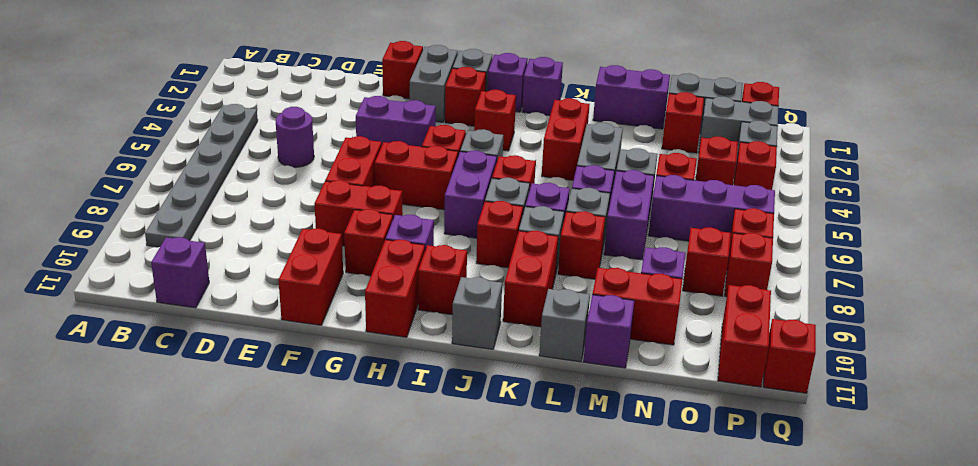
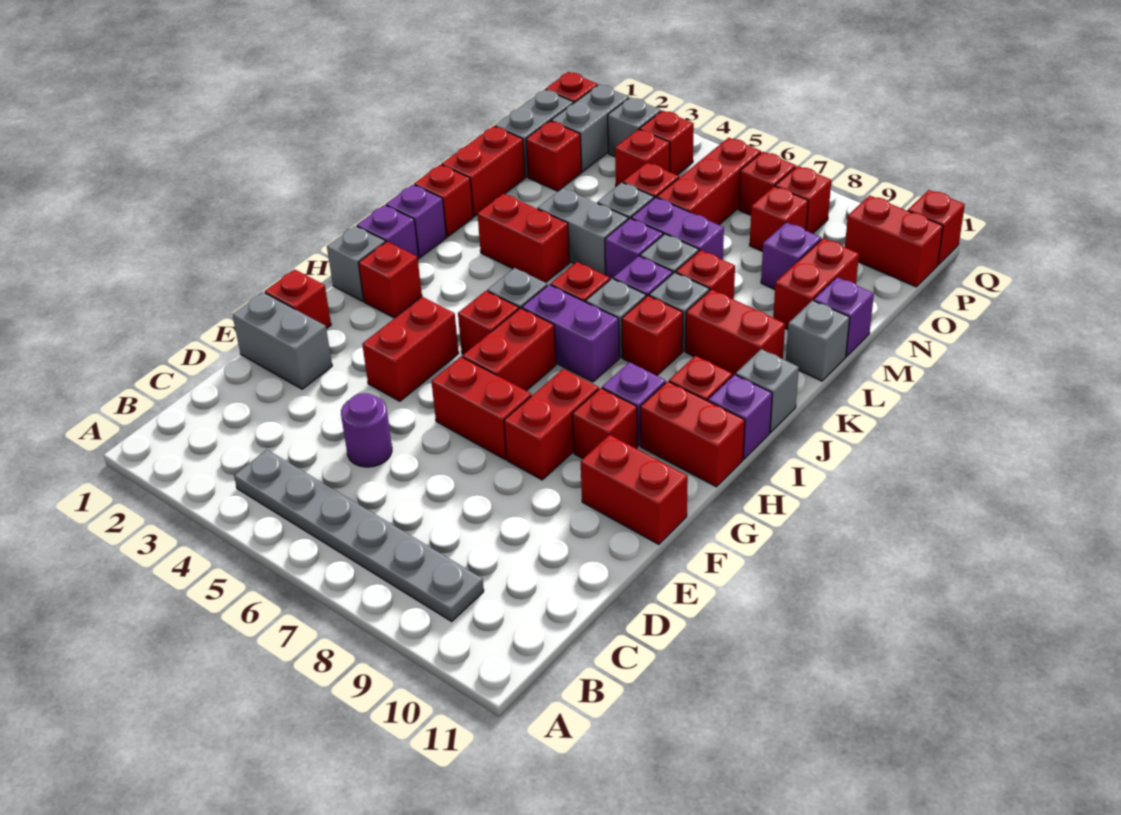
purple brick C11 level 1 -> purple brick I11 level 1
purple brick F4:G4 level 1 -> red brick F4:G4 level 1
grey brick G1:G2 level 1 -> grey brick E1:E2 level 1
red brick I3 level 1 -> red brick K1 level 1
purple brick L1:M1 level 1 -> red brick L1:M1 level 1
purple brick N6:P6 level 1 -> red brick N6:P6 level 1

